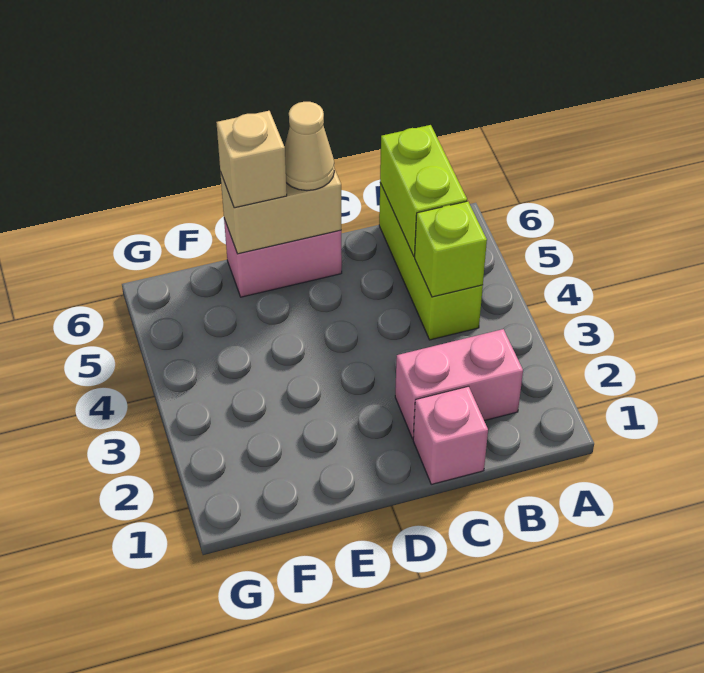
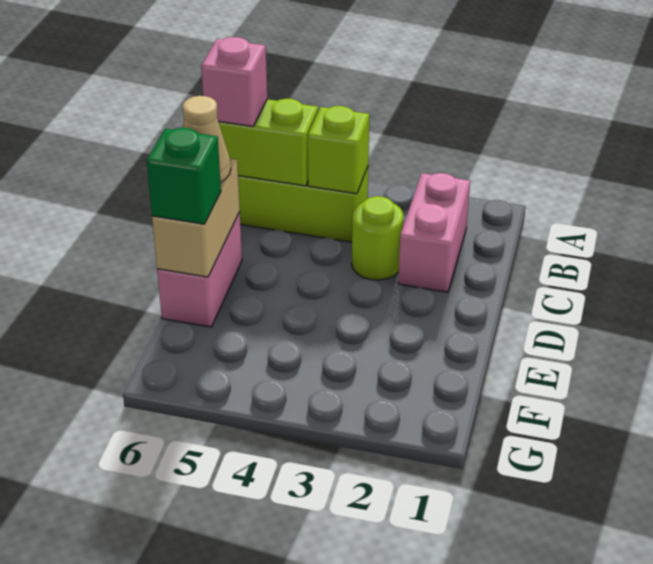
pink brick C1 level 1 -> pink brick B6 level 3
none -> lime round brick C3 level 1
tan brick E6 level 3 -> green brick E6 level 3

